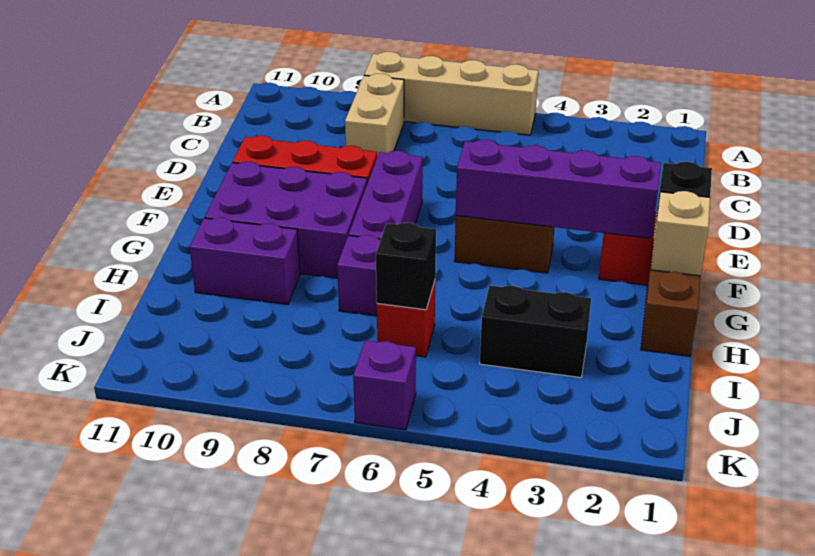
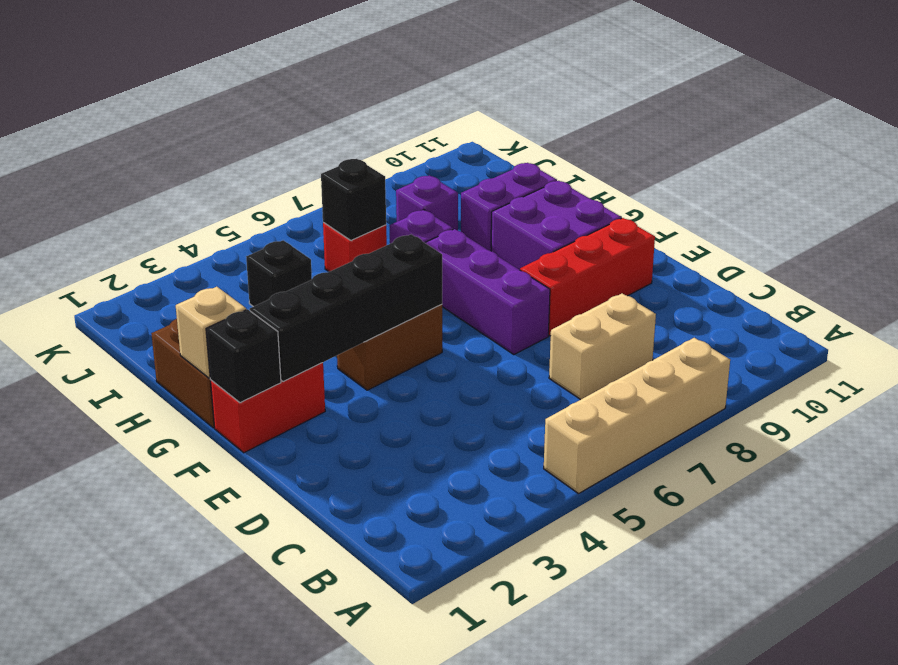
tan brick B8:C8 level 1 -> tan brick C7:C8 level 1
purple brick F2:F5 level 2 -> black brick F2:F5 level 2
purple brick F8:G10 level 1 -> purple brick F9:G10 level 1
black brick I3:I4 level 1 -> black brick I4 level 1
purple brick K6 level 1 -> purple brick I8 level 1

